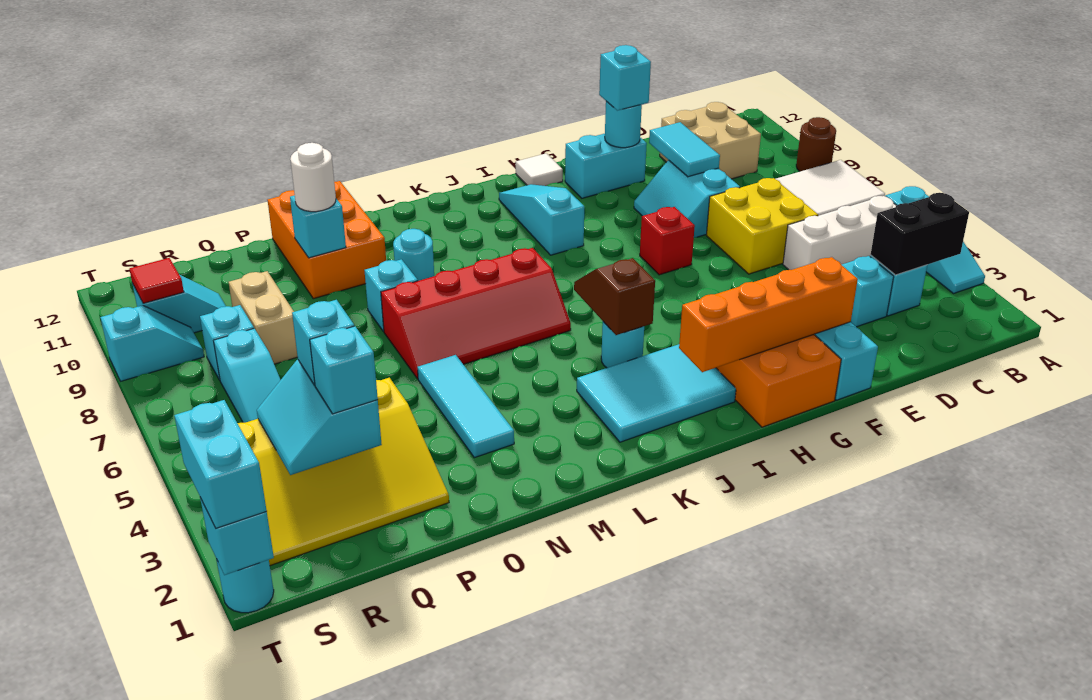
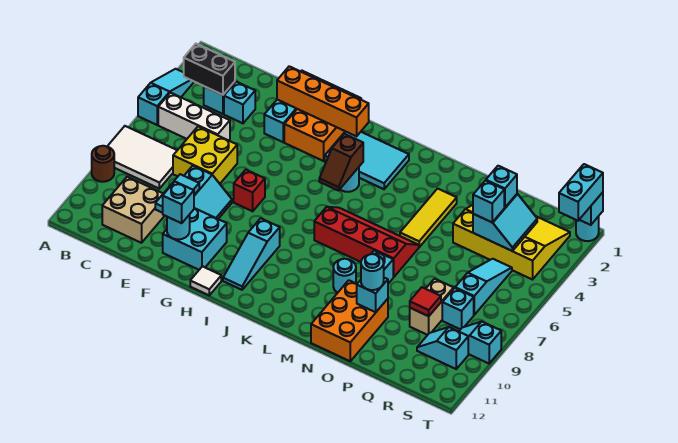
cyan brick F11:G11 level 1 -> cyan brick F10:G11 level 1
cyan tile N3:N5 level 1 -> yellow tile N3:N5 level 1
white round brick O10 level 3 -> cyan round brick O10 level 3
red tile S10 level 2 -> red tile Q9 level 2

